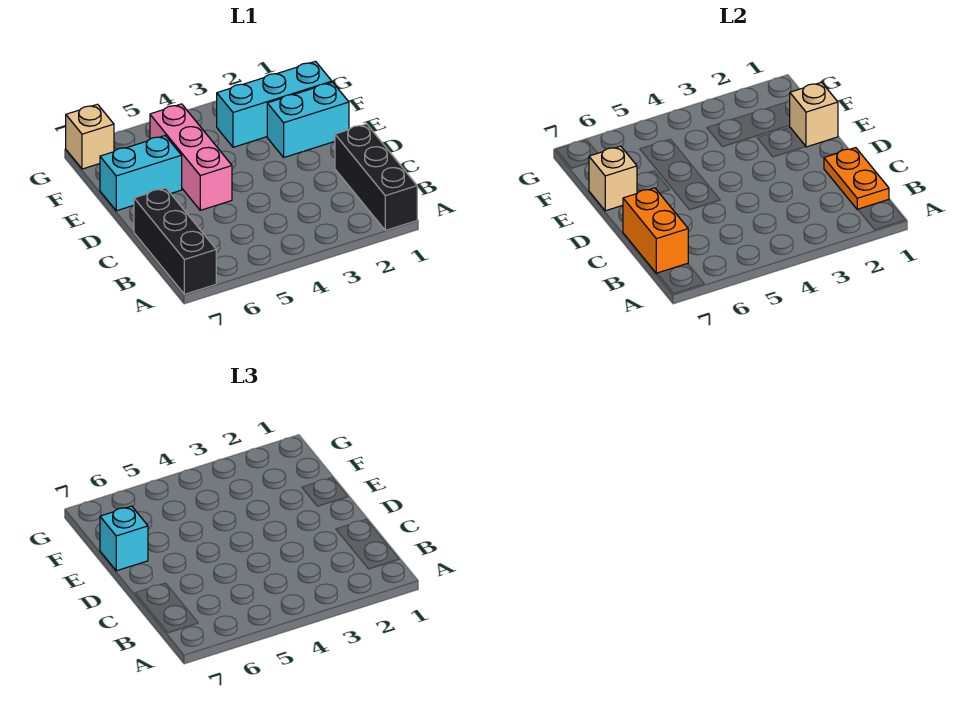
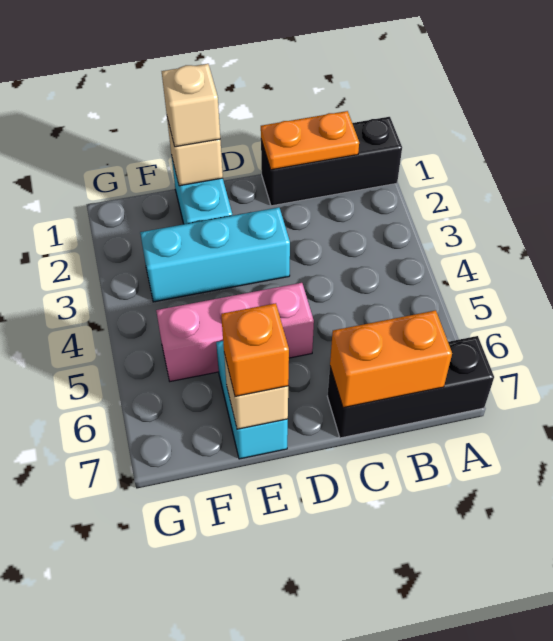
cyan brick E7 level 3 -> orange brick E7 level 3
cyan brick F1:F3 level 1 -> cyan brick D3:F3 level 1
tan brick G7 level 1 -> tan brick E1 level 3

